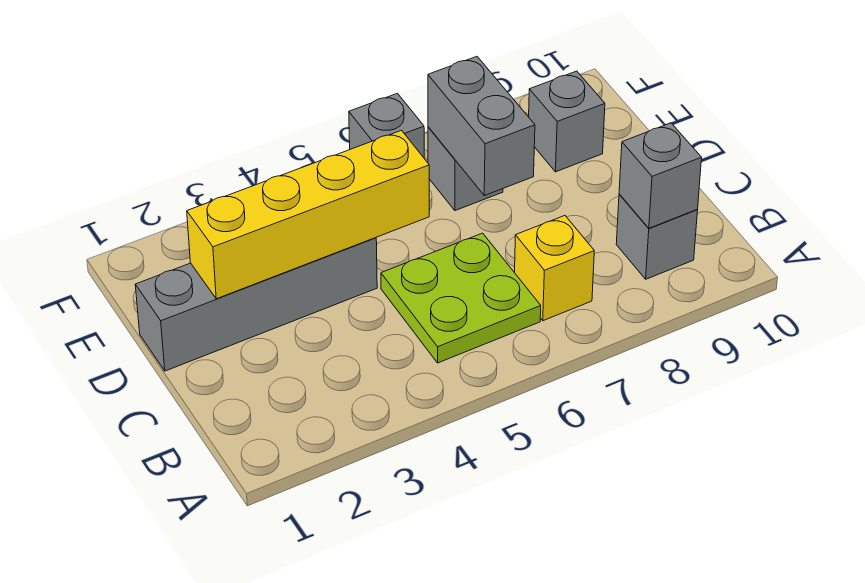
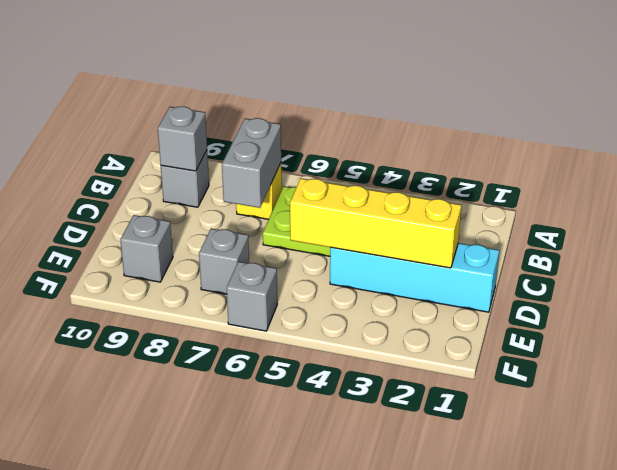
grey brick D1:D4 level 1 -> cyan brick D1:D4 level 1
grey brick D7:E7 level 2 -> grey brick B7:C7 level 2

